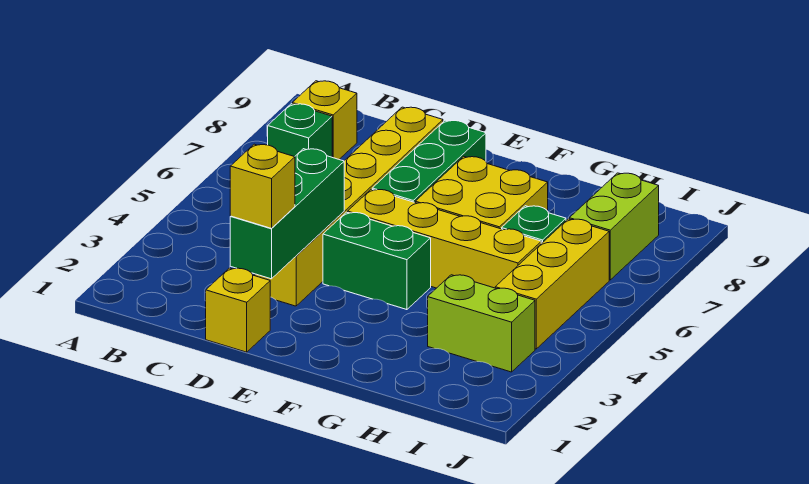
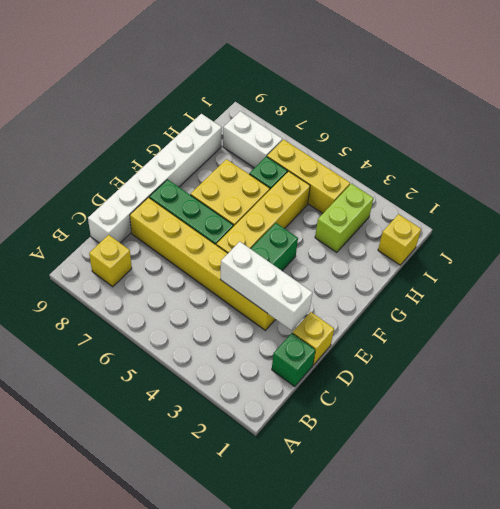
green brick B7 level 1 -> green brick C1 level 1
none -> white brick C9:H9 level 1
green brick D2:D4 level 2 -> white brick D2:D4 level 2
yellow brick D2 level 3 -> yellow brick I1 level 1
lime brick I7:I8 level 1 -> white brick I7:I8 level 1

